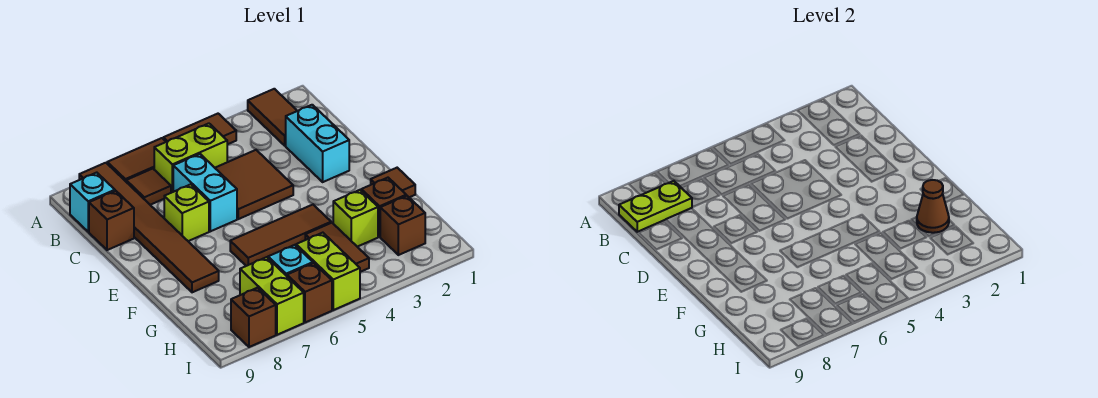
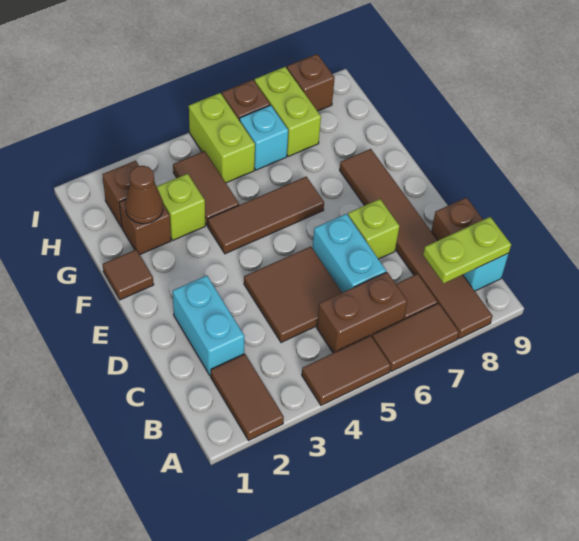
lime brick B5:B6 level 1 -> brown brick B5:B6 level 1

